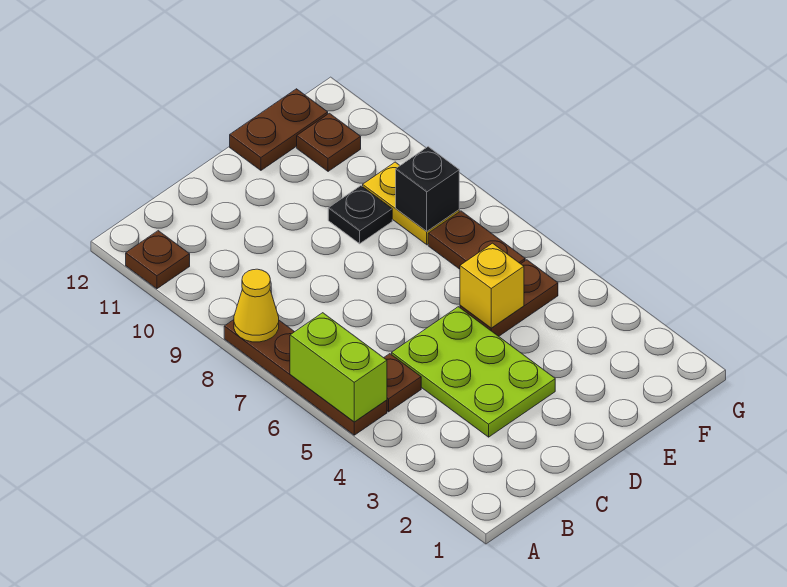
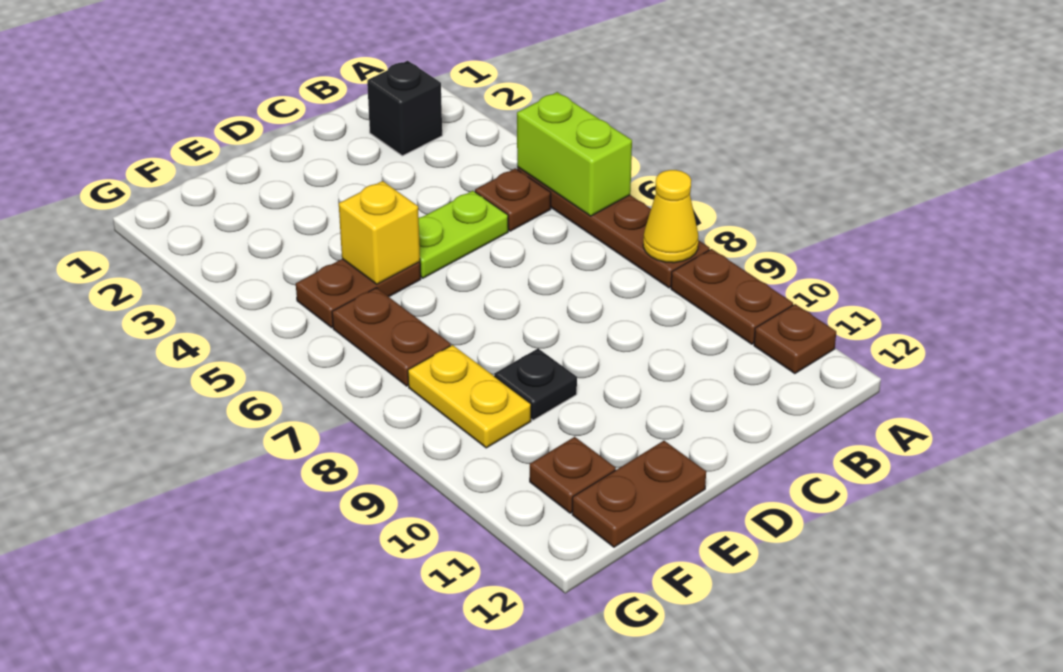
none -> brown plate A9:A10 level 1
lime plate C3:D5 level 1 -> lime plate C5:D5 level 1
black brick F8 level 2 -> black brick B2 level 1

